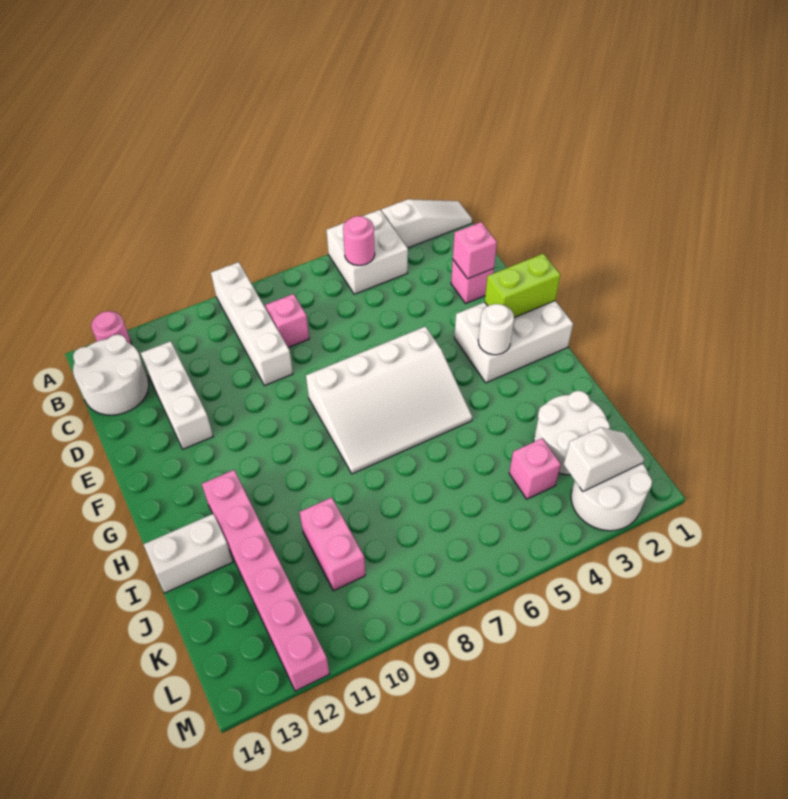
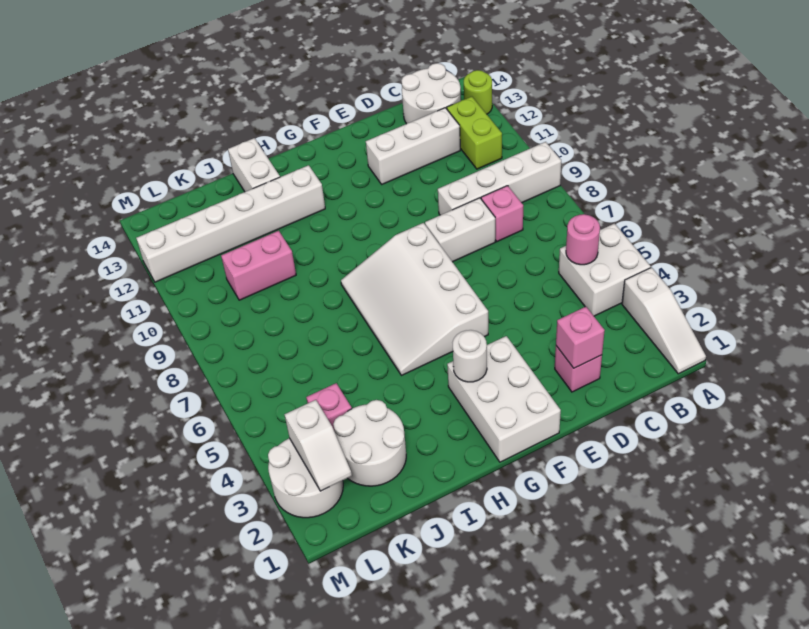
pink round brick A13 level 1 -> lime round brick A13 level 1
none -> white brick D8:E8 level 1
lime brick F1:F2 level 2 -> lime brick B11:B12 level 1
pink brick H12:M12 level 1 -> white brick H12:M12 level 1

